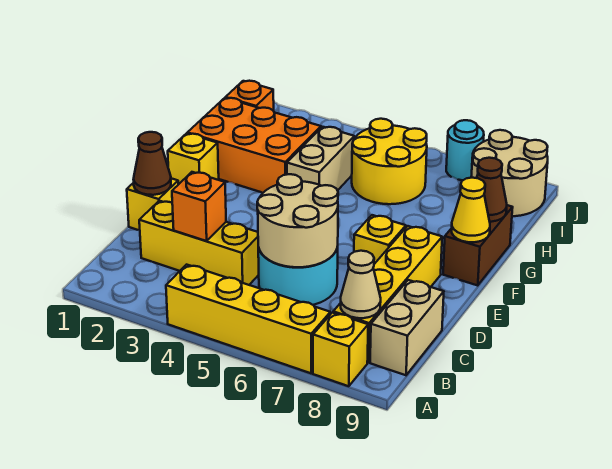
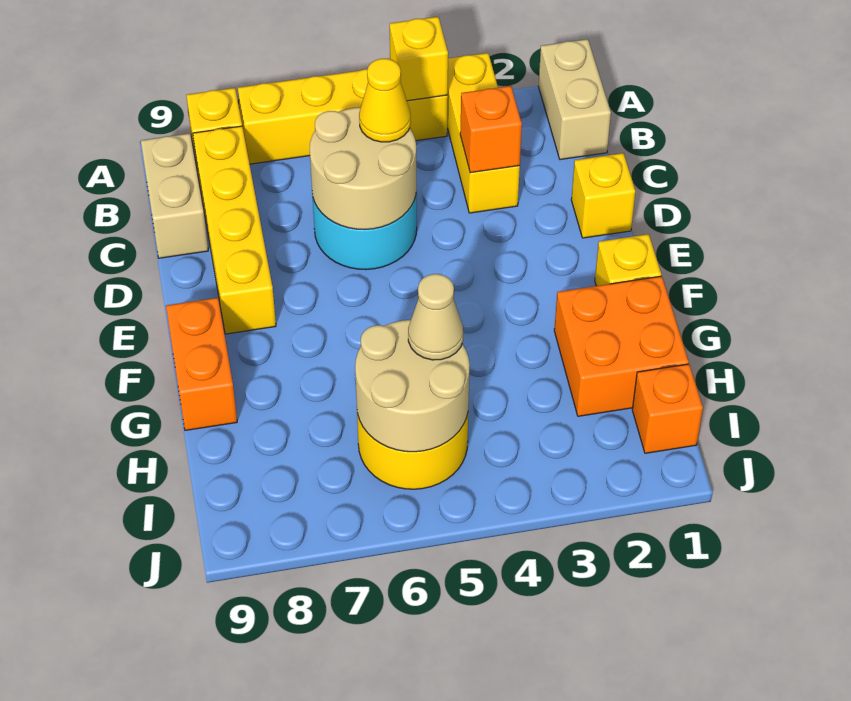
tan cone B8 level 2 -> tan cone H5 level 3
yellow brick C2:C4 level 1 -> yellow brick A3:C3 level 1
brown cone D1 level 2 -> none
yellow brick E7 level 1 -> yellow brick A4 level 2
brown brick F9:G9 level 1 -> orange brick F9:G9 level 1
yellow cone F9 level 2 -> yellow cone C5 level 3
orange brick G1:H3 level 1 -> orange brick G1:H2 level 1
tan brick G4:H4 level 1 -> tan brick A1:B1 level 1
brown cone G9 level 2 -> none
tan round brick I8:J9 level 1 -> tan round brick H5:I6 level 2
cyan round brick J7 level 1 -> none

